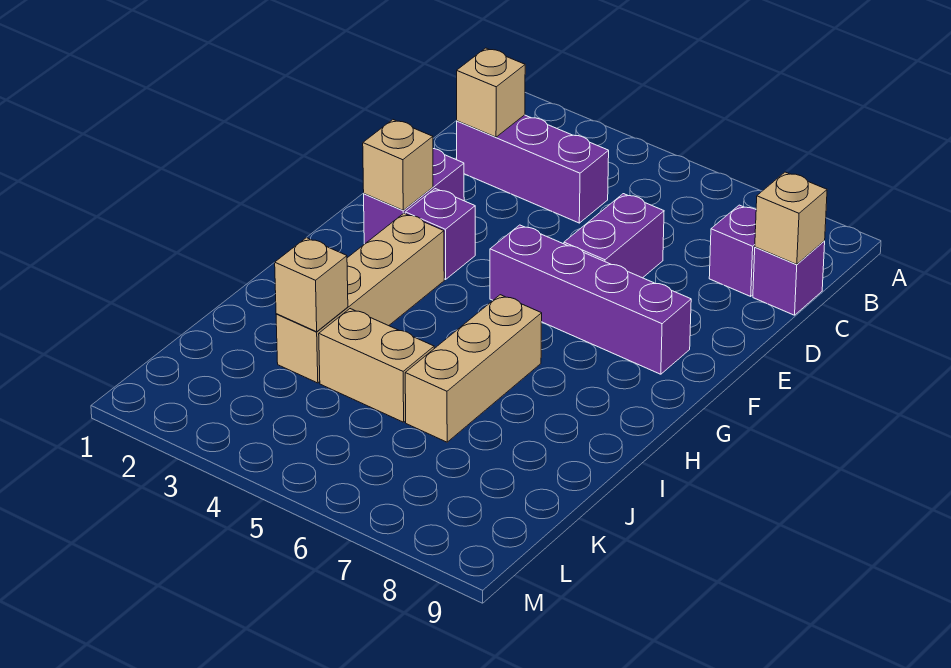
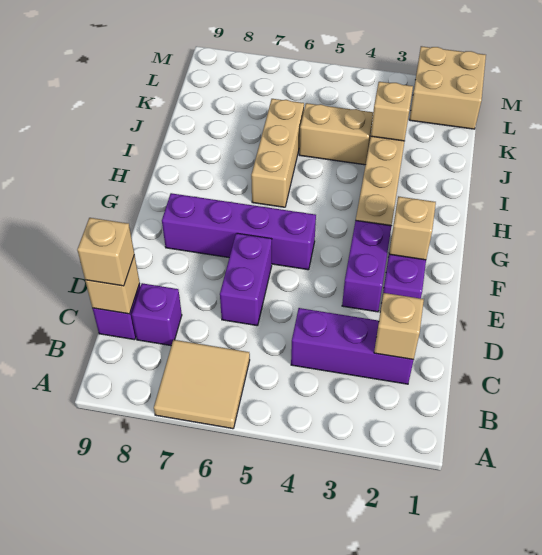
none -> tan tile A6:B7 level 1
none -> tan brick C9 level 3
purple brick F3 level 1 -> purple brick E3:F3 level 1
none -> tan brick L1:M2 level 1

